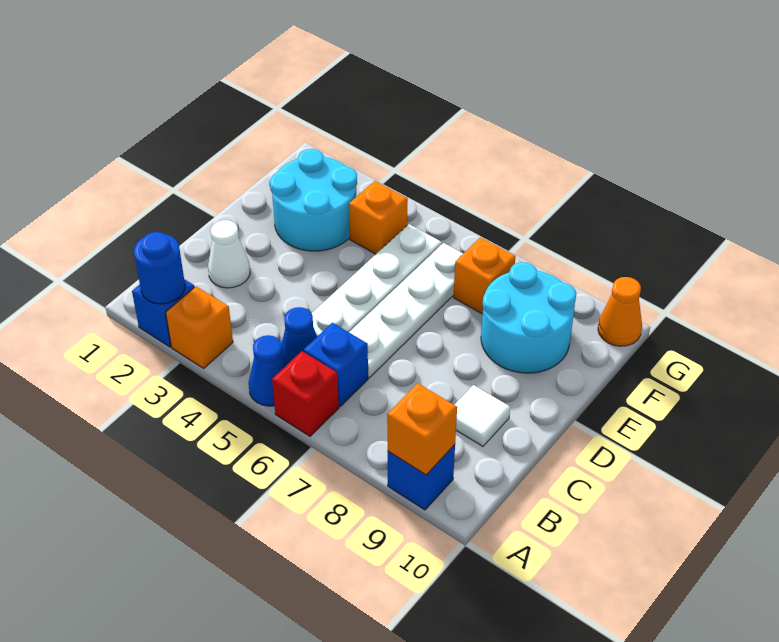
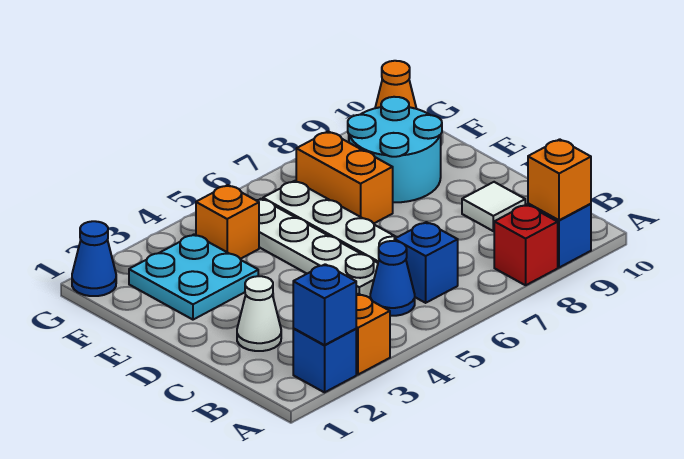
blue round brick A2 level 2 -> blue brick A2 level 2
blue cone A5 level 1 -> blue cone G1 level 1
red brick A6 level 1 -> red brick A8 level 1
cyan round brick E2:F3 level 1 -> cyan plate E2:F3 level 1
orange brick F7 level 1 -> orange brick E7:F7 level 1

